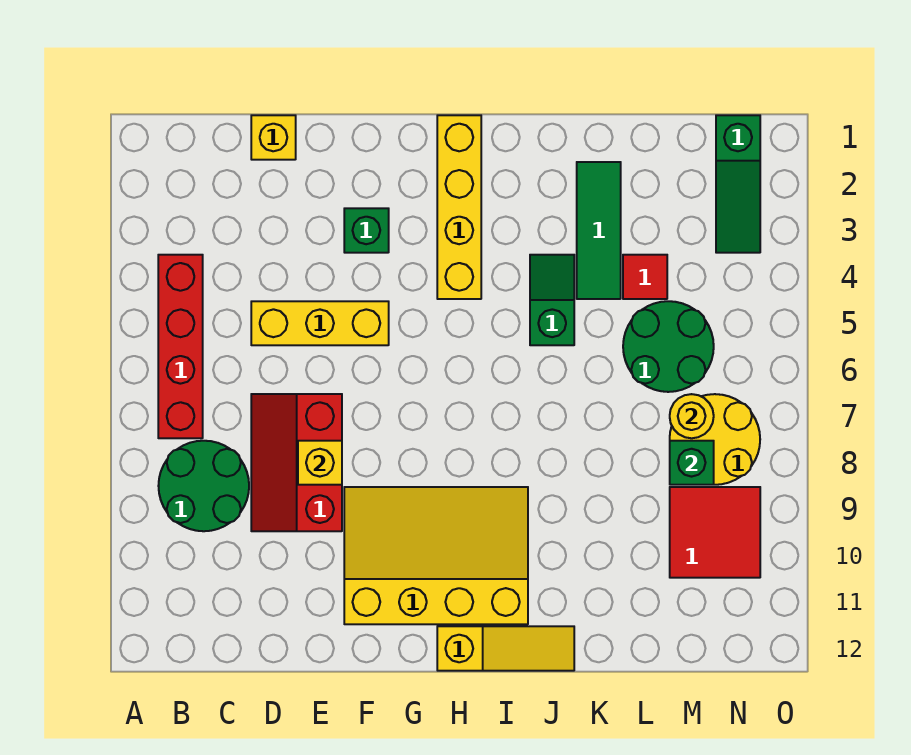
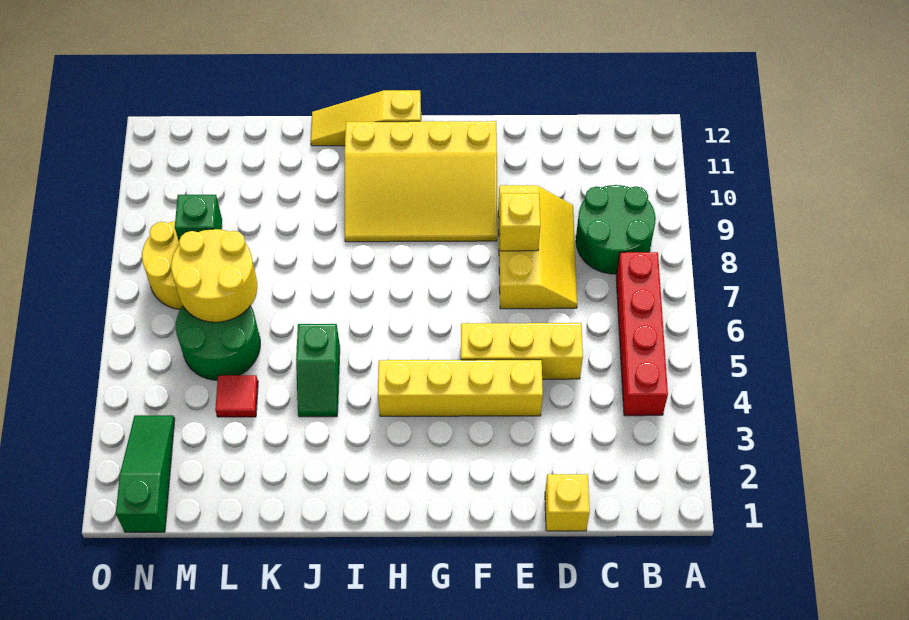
red slope D7:E9 level 1 top E -> yellow slope D7:E9 level 1 top E
green brick F3 level 1 -> none
yellow brick H1:H4 level 1 -> yellow brick E4:H4 level 1
green tile K2:K4 level 1 -> none
yellow round brick M7 level 2 -> yellow round brick L6:M7 level 2
red tile M9:N10 level 1 -> none

